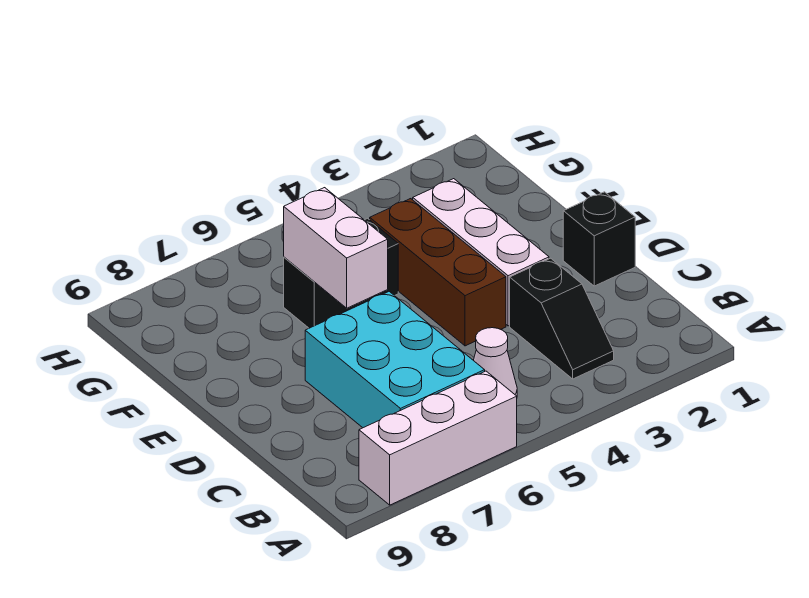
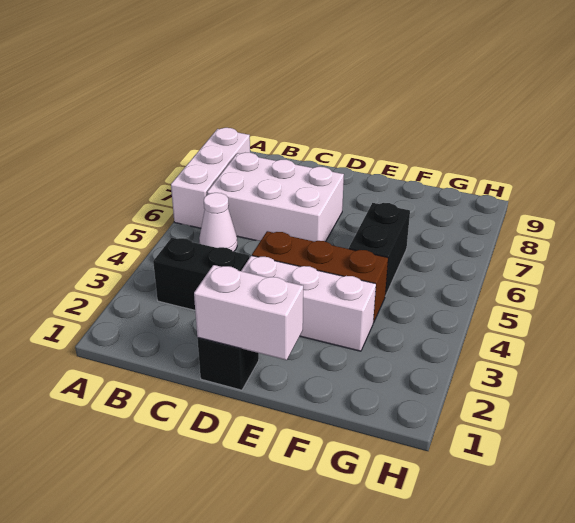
black slope B3:C3 level 1 top C -> black brick B3:C3 level 1
cyan brick B6:D7 level 1 -> white brick B6:D7 level 1
white brick E6:F6 level 2 -> white brick D1:E1 level 2

